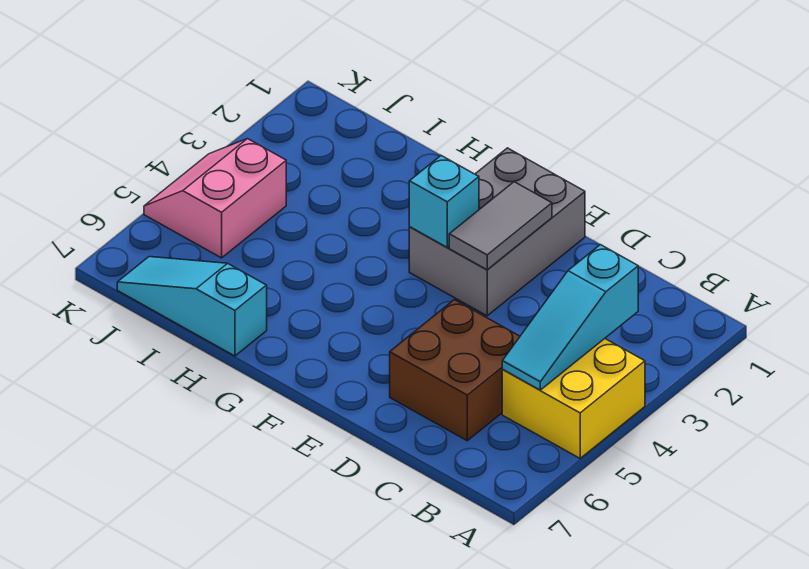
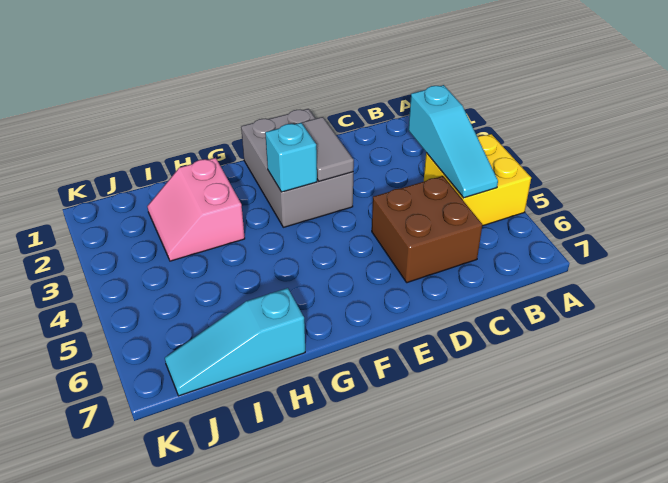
pink slope J4:K5 level 1 top J -> pink slope H2:I3 level 1 top H

